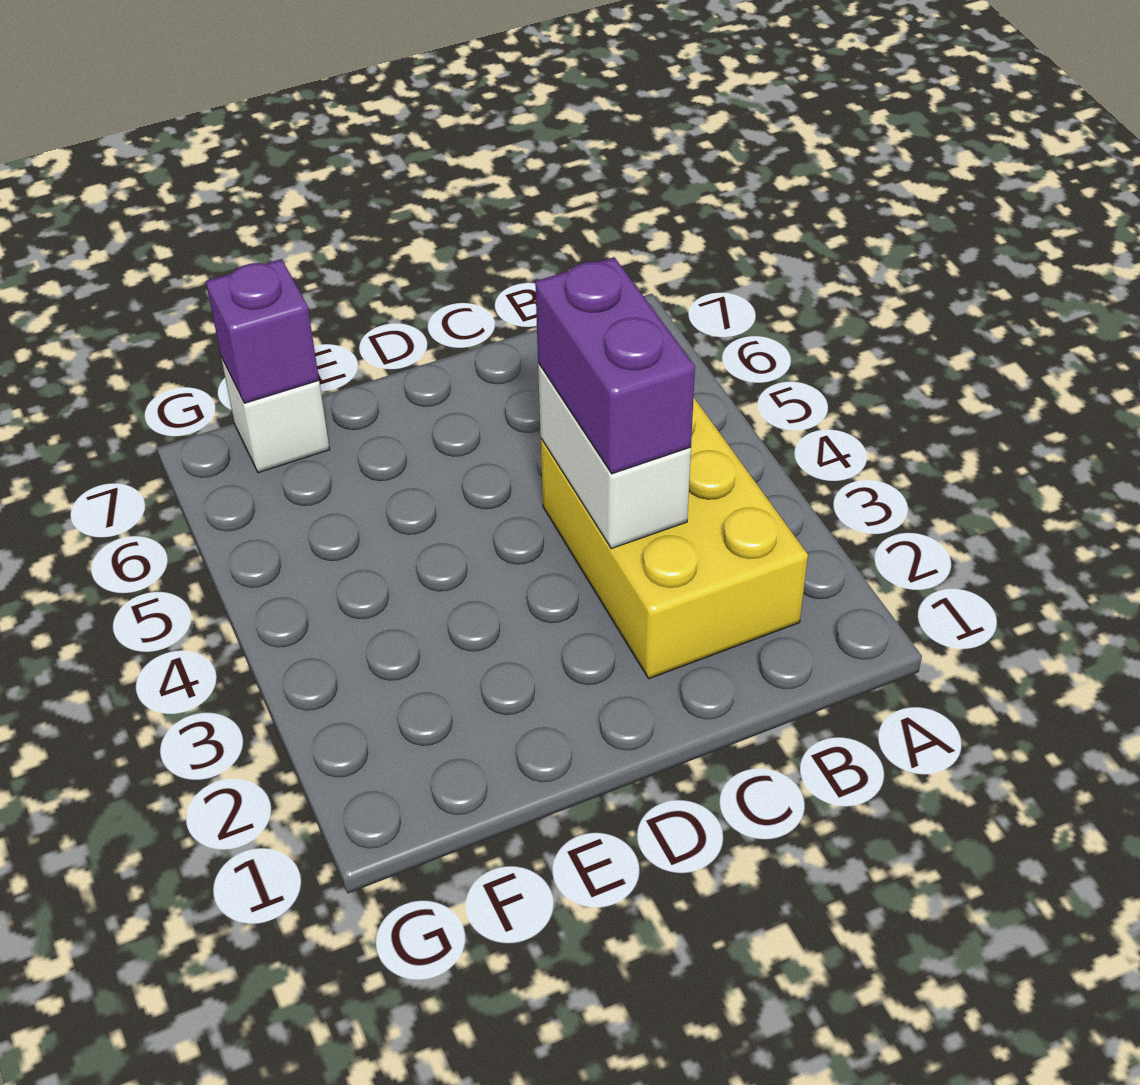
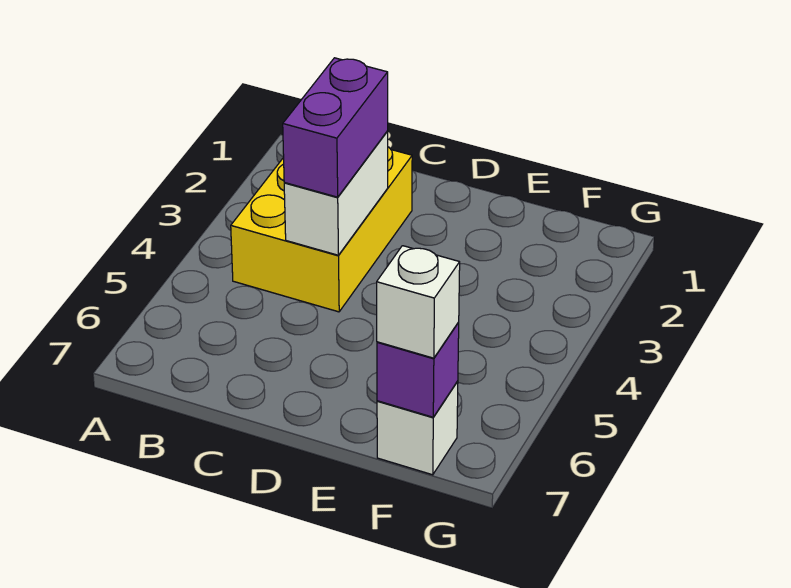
none -> white brick F7 level 3

